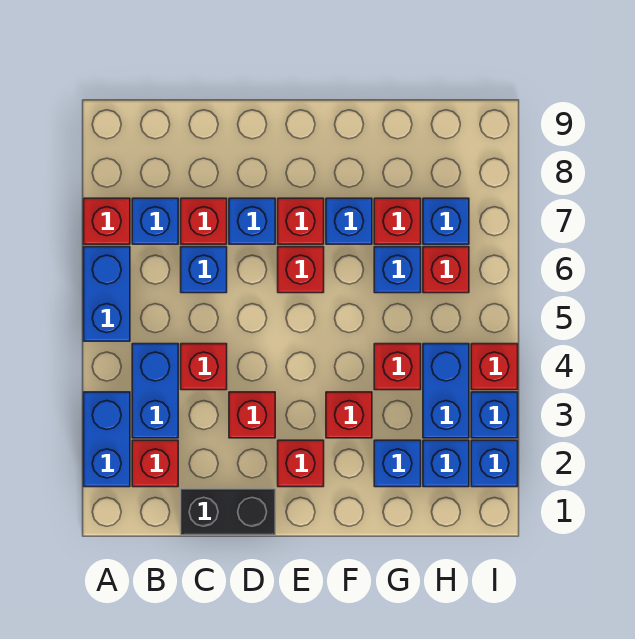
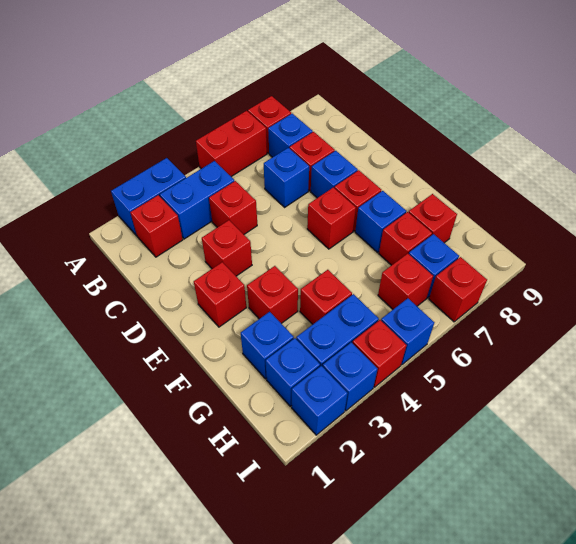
blue brick A5:A6 level 1 -> red brick A5:A6 level 1
black brick C1:D1 level 1 -> none
blue brick G6 level 1 -> blue brick I5 level 1
none -> red brick G8 level 1
none -> red brick I7 level 1

